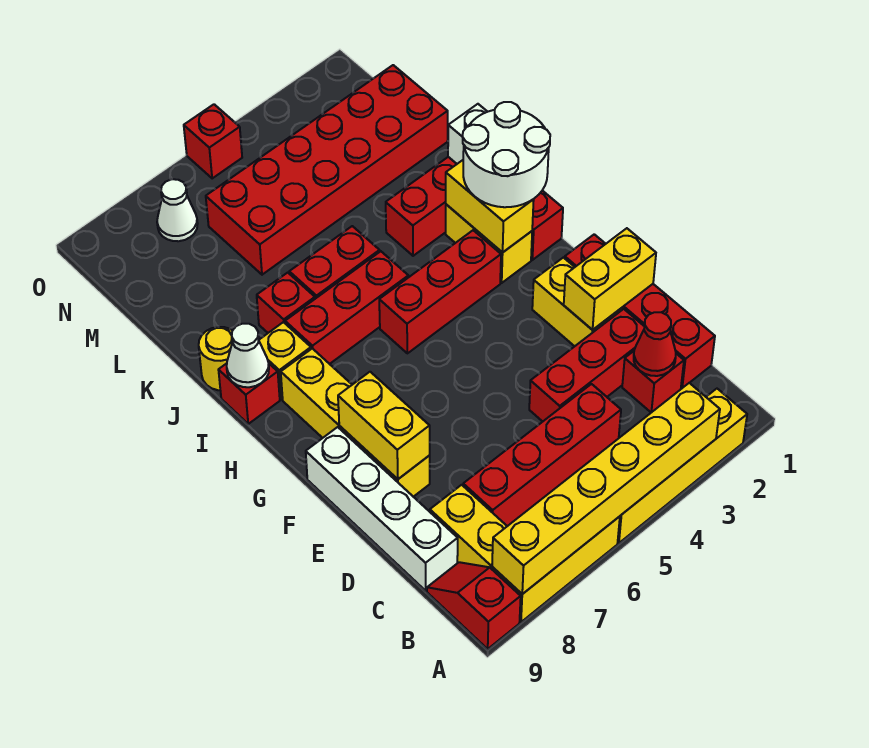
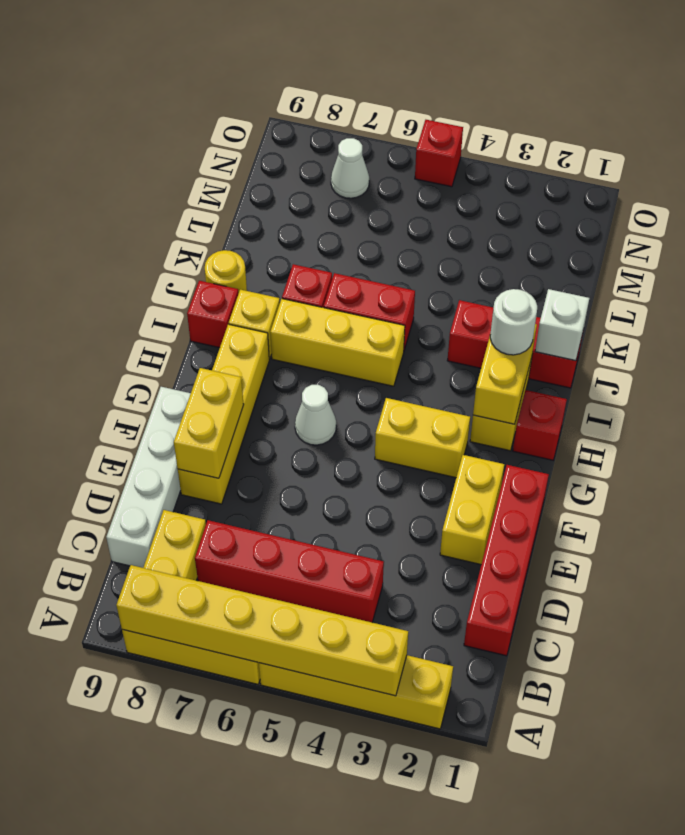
red slope A9:B9 level 1 top A -> none
red brick C2 level 1 -> none
red cone C2 level 2 -> none
red brick D2:D4 level 1 -> none
yellow brick E1:E2 level 2 -> yellow brick G3:G4 level 1
white round brick H1:I2 level 3 -> white round brick I2 level 3
red brick H3:H5 level 1 -> none
red brick I5:I7 level 1 -> yellow brick I5:I7 level 1
white cone I9 level 2 -> white cone G6 level 1
red brick L1:M6 level 1 -> none

